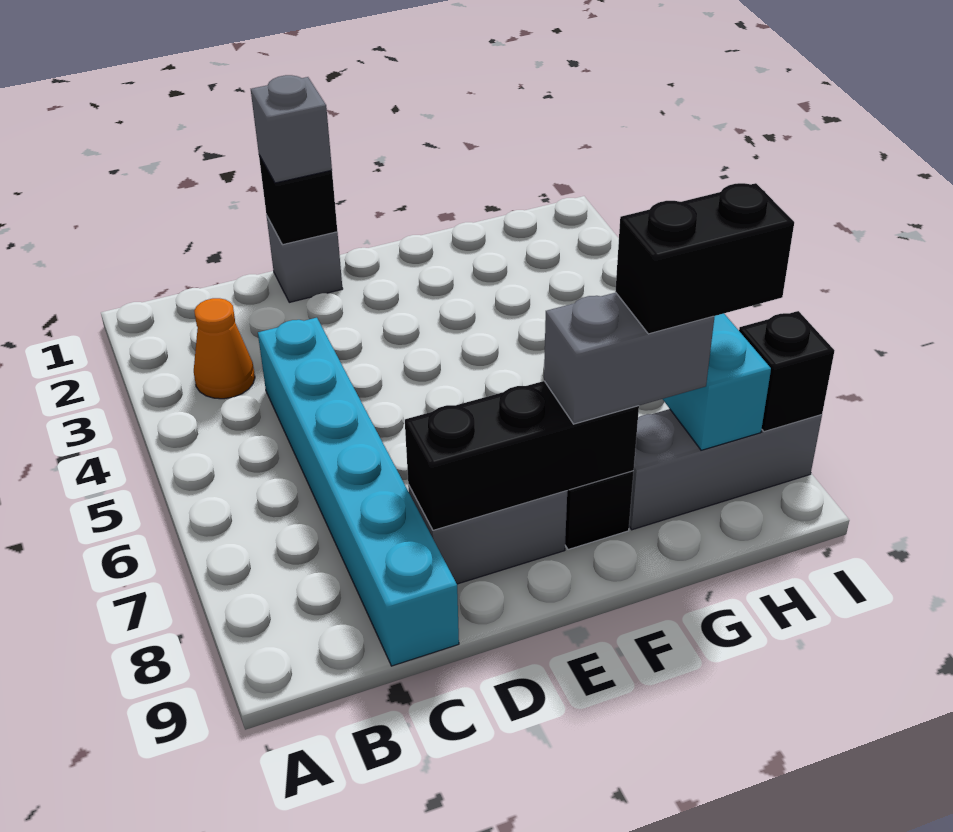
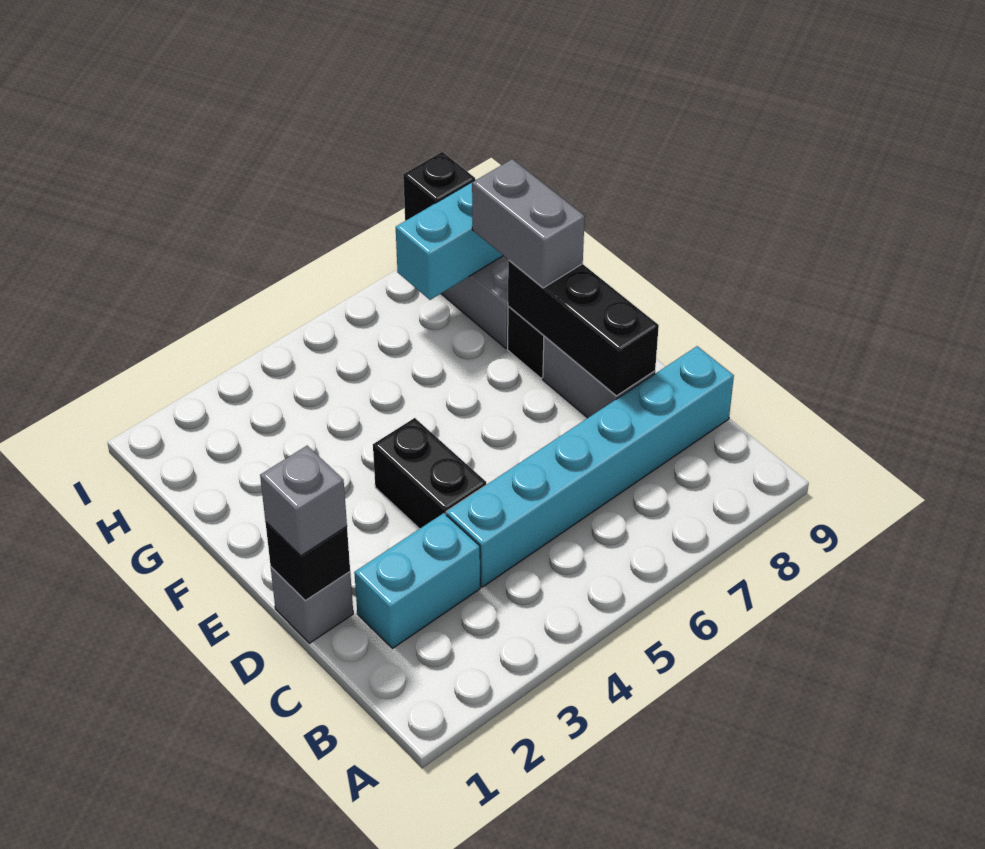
orange cone B3 level 1 -> none
none -> cyan brick C2:C3 level 1
black brick G8:H8 level 4 -> black brick D4:E4 level 1

